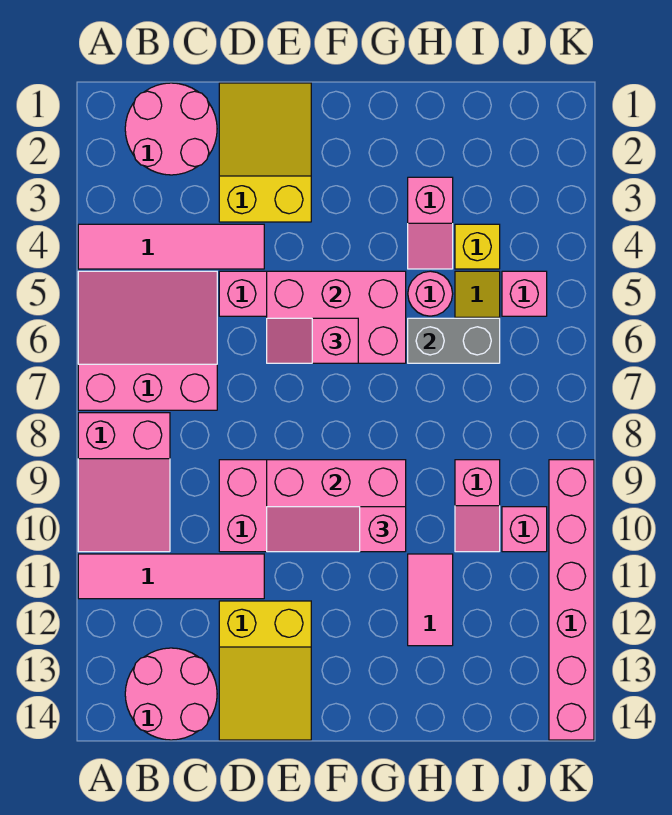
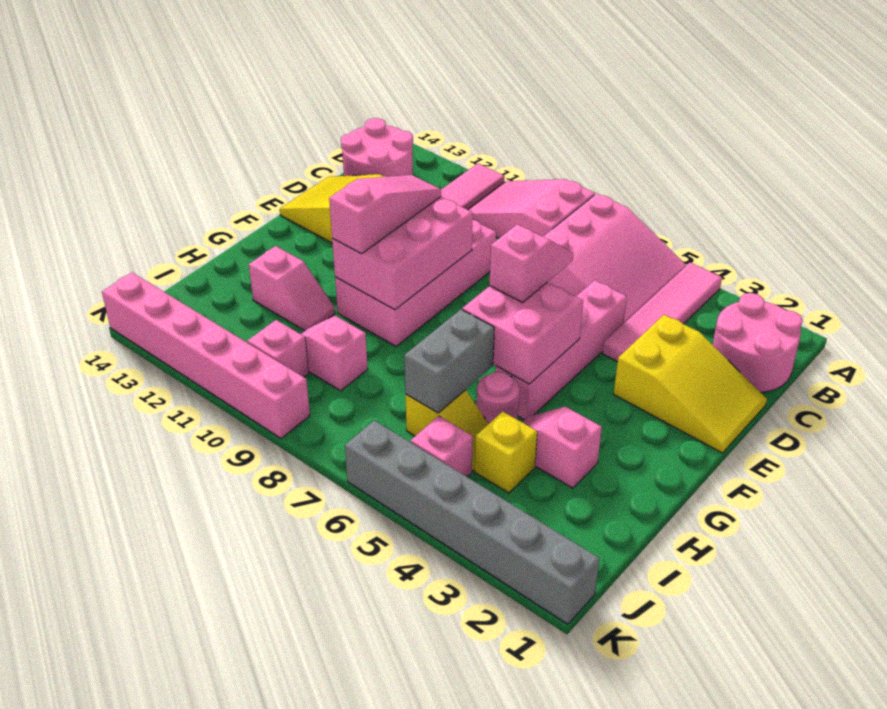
pink brick E5:G6 level 2 -> pink brick F5:G6 level 2
pink tile H11:H12 level 1 -> pink slope H11:H12 level 1 top 12
none -> grey brick K1:K6 level 1

